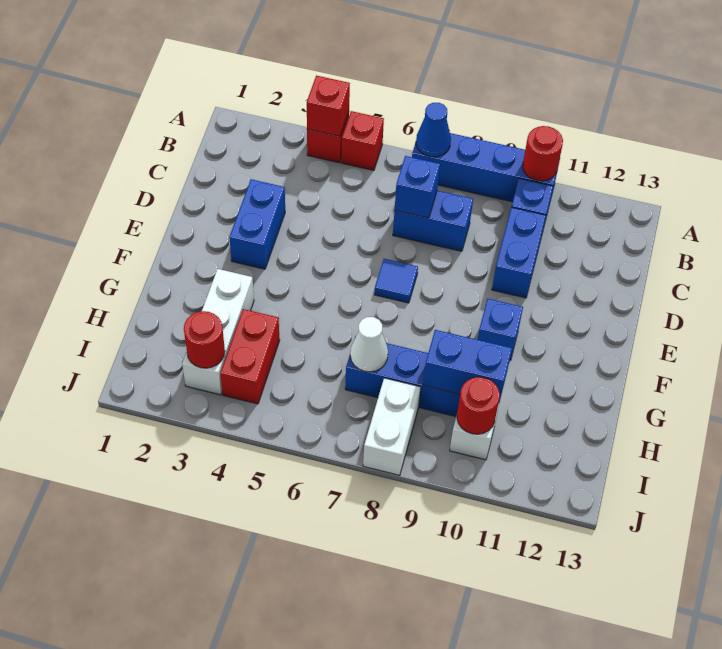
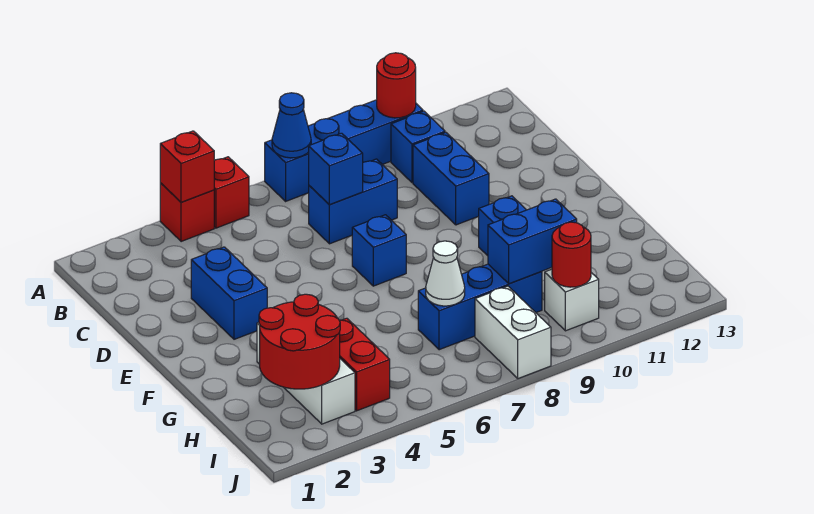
blue tile E7 level 1 -> blue brick E7 level 1
red round brick I3 level 2 -> red round brick H2:I3 level 2

